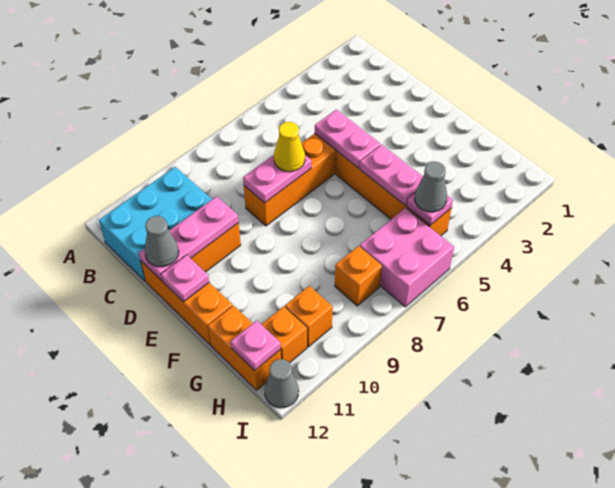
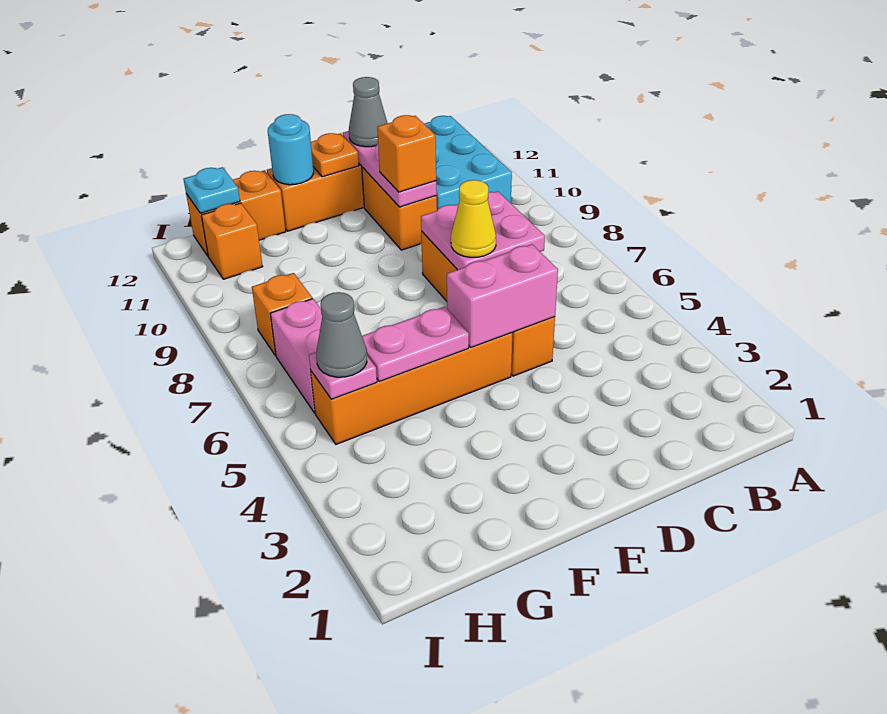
pink plate D5:E5 level 2 -> pink brick D5:E5 level 2
pink plate D7:D8 level 2 -> pink plate C7:D8 level 2
pink plate E12 level 2 -> orange plate E12 level 2
none -> cyan round brick F12 level 2
pink brick H6:I7 level 1 -> pink brick H6:H7 level 1
orange brick H10 level 1 -> orange brick D10 level 3
pink plate H12 level 2 -> cyan plate H12 level 2
grey cone I12 level 1 -> none

